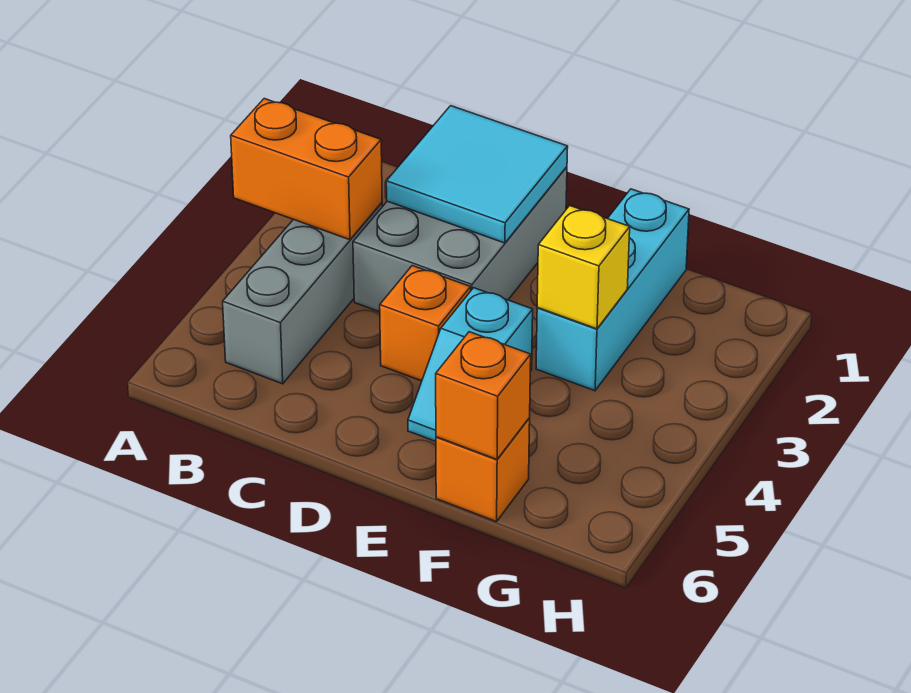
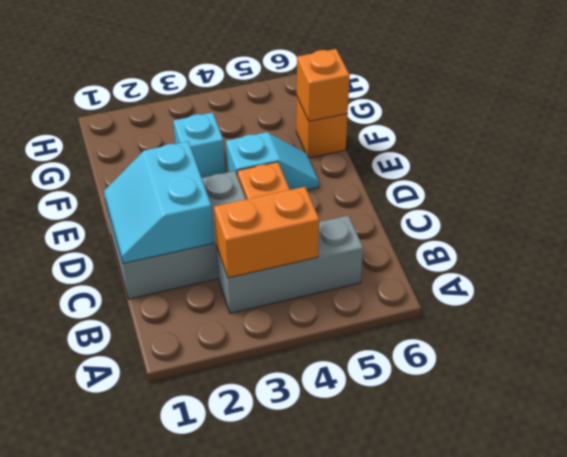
orange brick A3:B3 level 2 -> orange brick B3:B4 level 2
cyan tile C1:D2 level 2 -> cyan slope C1:D2 level 2 top 2
cyan brick F1:F3 level 1 -> cyan brick F3 level 1
yellow brick F3 level 2 -> none

